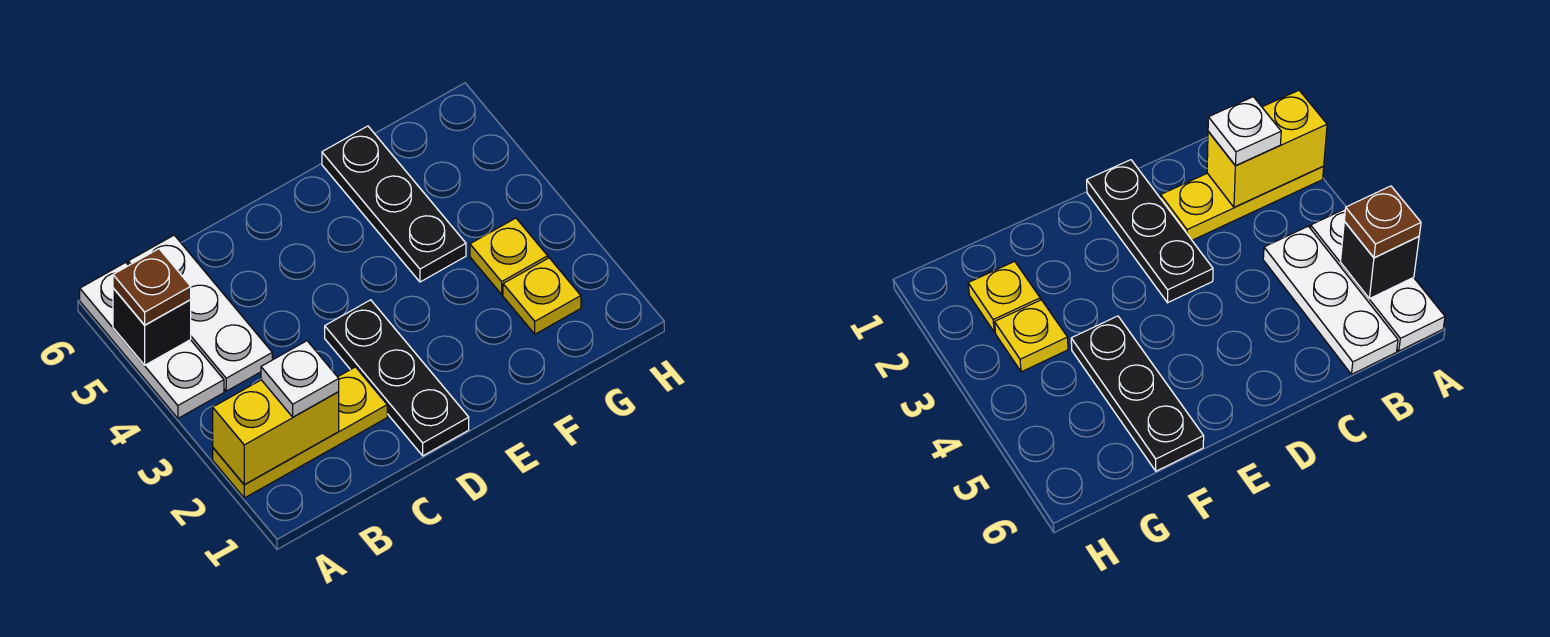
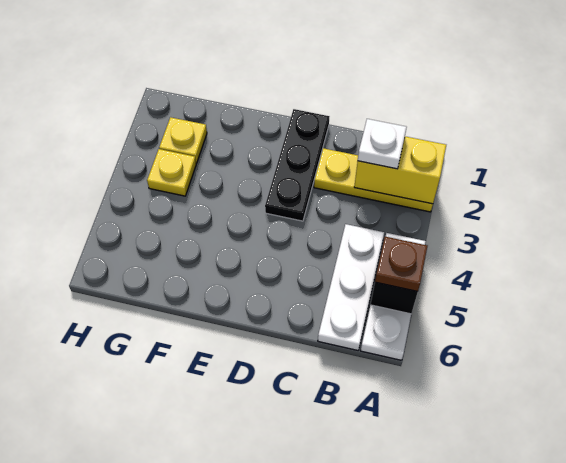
black plate F4:F6 level 1 -> none

